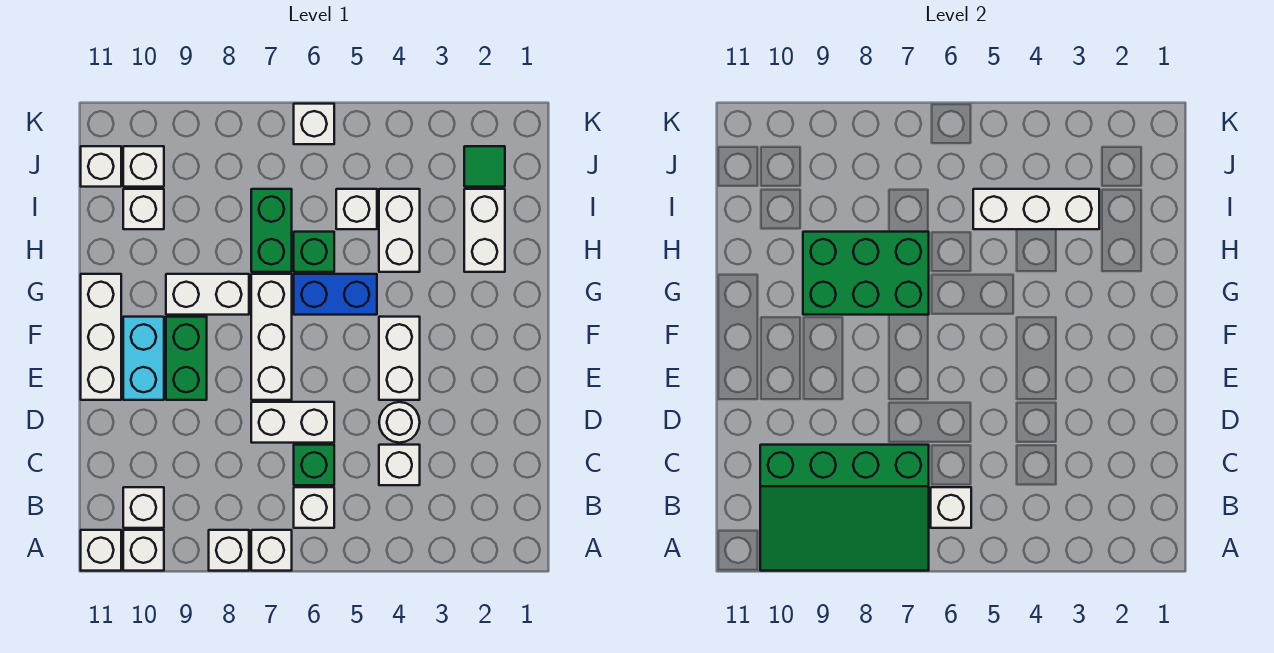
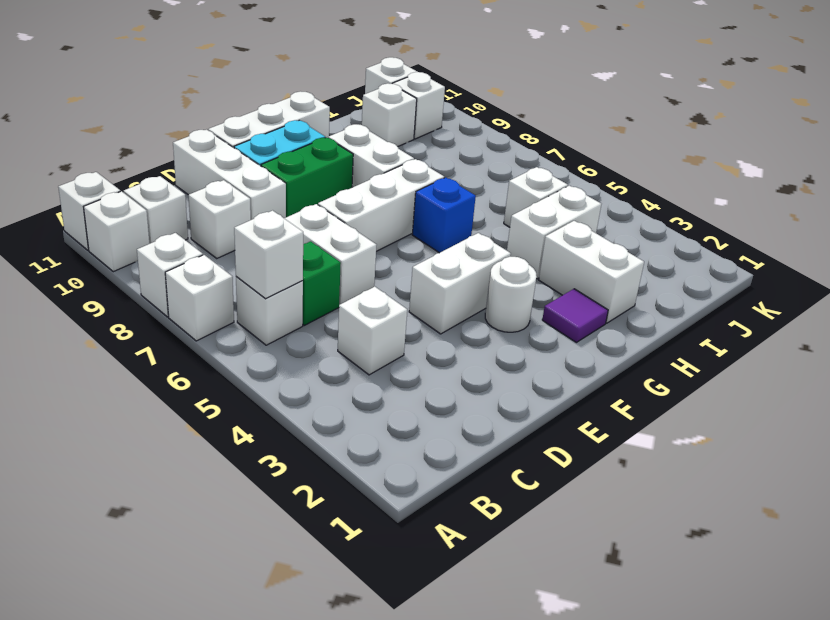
green slope A7:C10 level 2 top C -> none
white round brick D4 level 1 -> white round brick F3 level 1
none -> purple tile G2 level 1
blue brick G5:G6 level 1 -> blue brick G6 level 1
green brick G7:H9 level 2 -> none
white brick H2:I2 level 1 -> white brick H2:H3 level 1
green brick H6 level 1 -> none
green brick H7:I7 level 1 -> none
white brick I3:I5 level 2 -> white brick D9:D11 level 1
green tile J2 level 1 -> none
white brick K6 level 1 -> white brick C9 level 1

